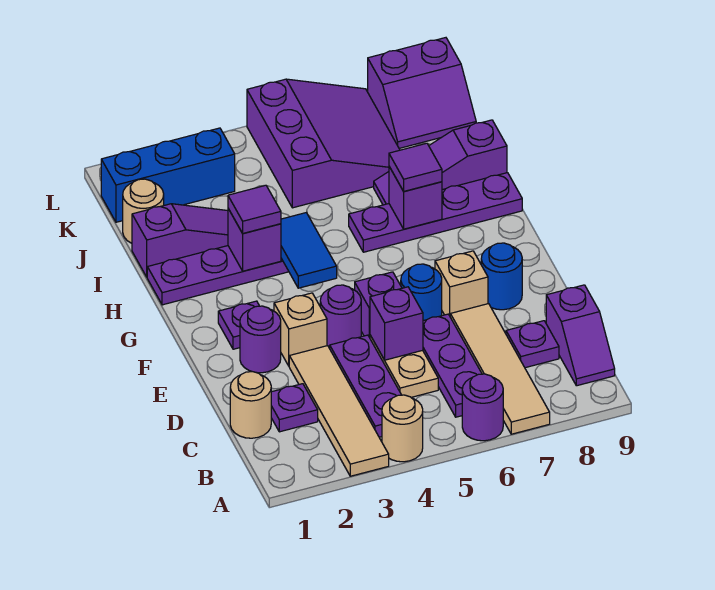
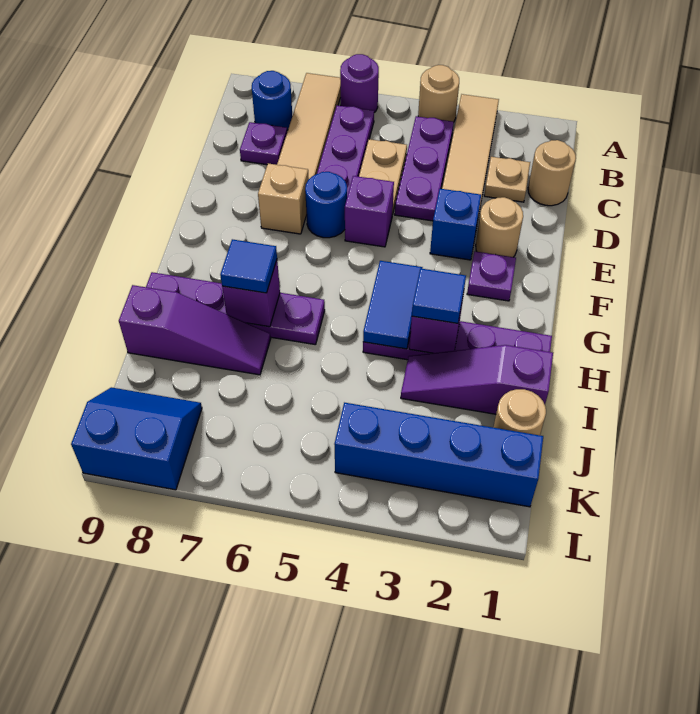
purple slope B9:C9 level 1 top C -> none
purple plate C2 level 1 -> tan plate C2 level 1
purple brick D5 level 2 -> none
purple round brick E2 level 1 -> tan round brick E2 level 1
tan brick E3 level 1 -> blue brick E3 level 1
purple round brick E4 level 1 -> none
blue round brick E8 level 1 -> blue round brick B8 level 1
purple tile H3 level 3 -> blue tile H3 level 3
purple tile H7 level 3 -> blue tile H7 level 3
purple slope J5:L7 level 1 top 5 -> none
blue brick K1:K3 level 1 -> blue brick K1:K4 level 1
purple slope K8:L9 level 1 top L -> blue slope K8:L9 level 1 top L

